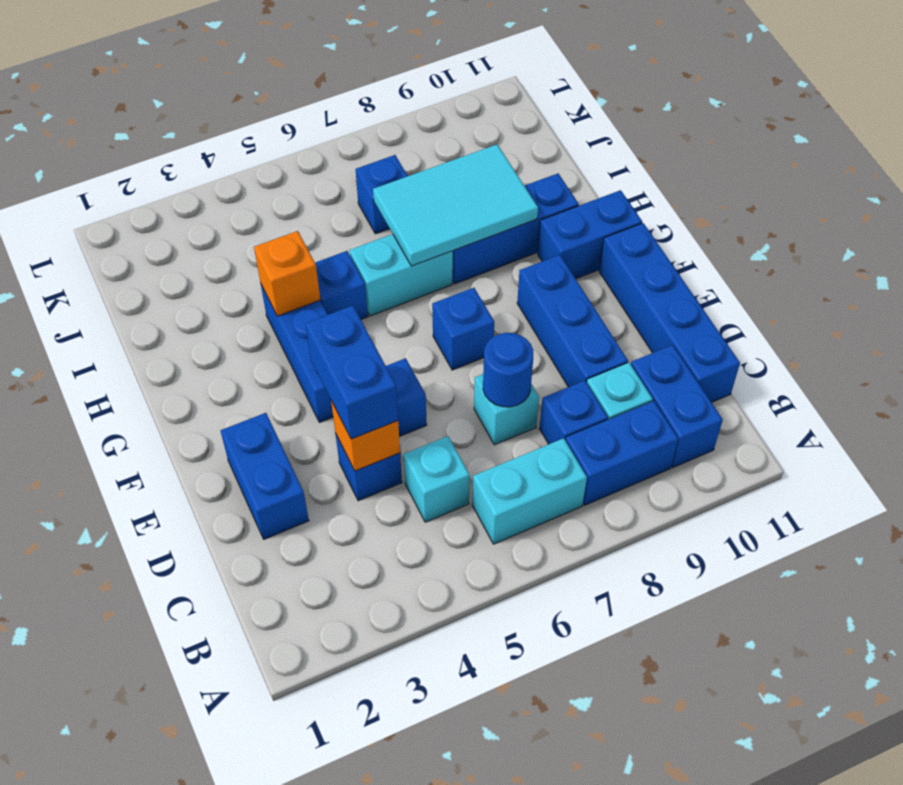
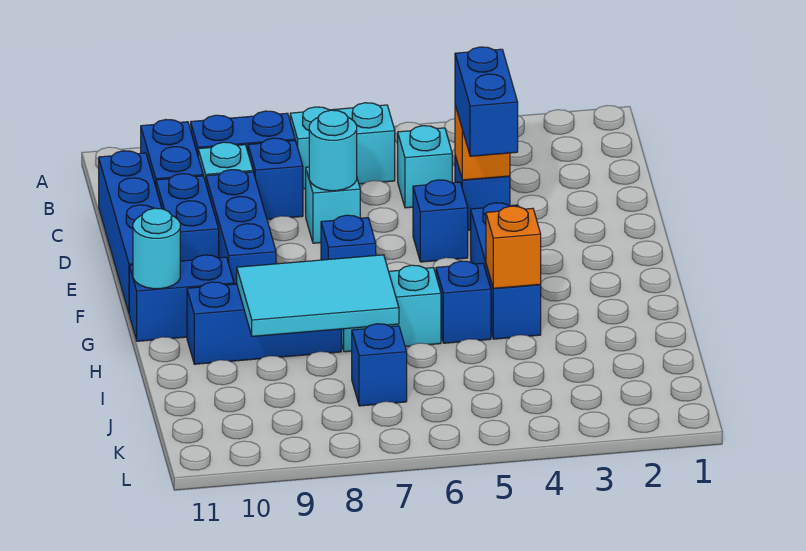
blue brick D2:E2 level 1 -> blue brick D10:E10 level 1
blue round brick D7 level 2 -> cyan round brick D7 level 2
none -> cyan round brick G11 level 2

